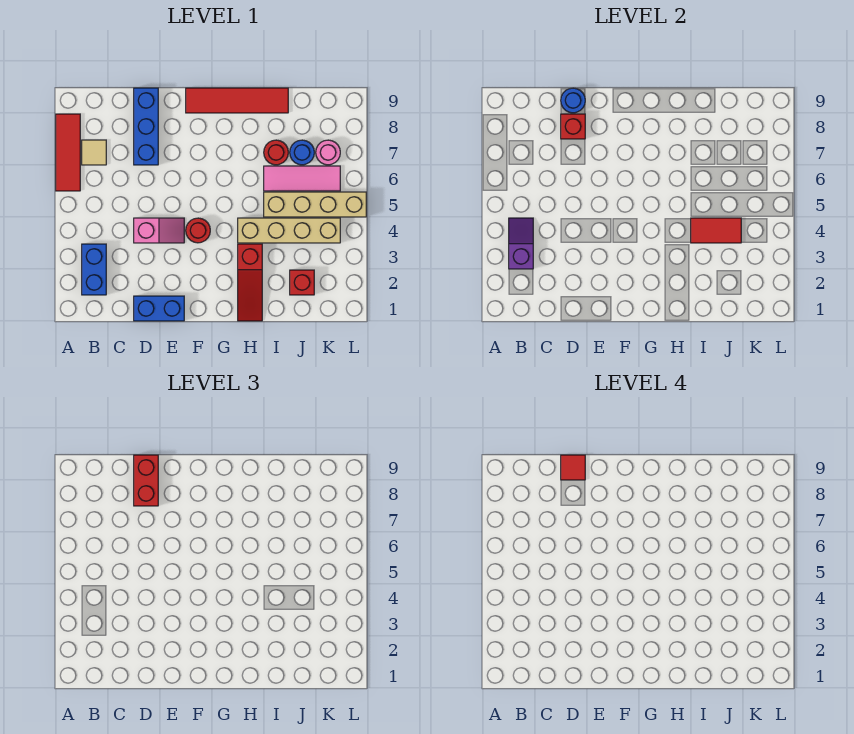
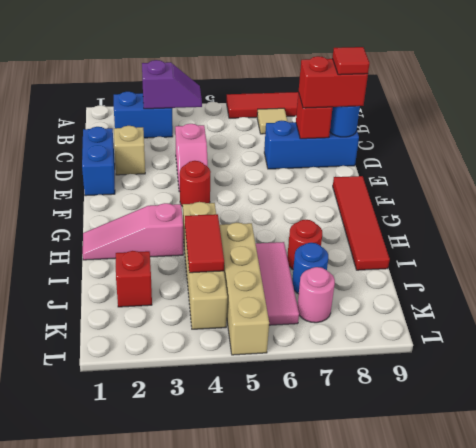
none -> tan brick D2 level 1
red slope H1:H3 level 1 top 3 -> pink slope H1:H3 level 1 top 3

